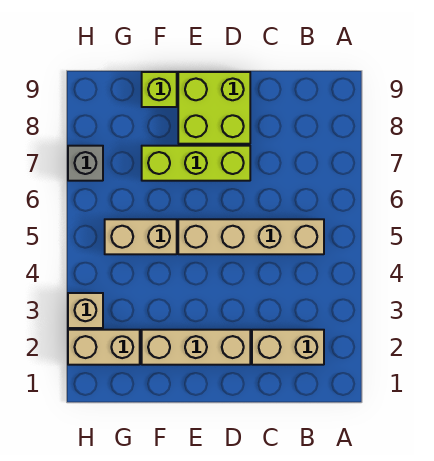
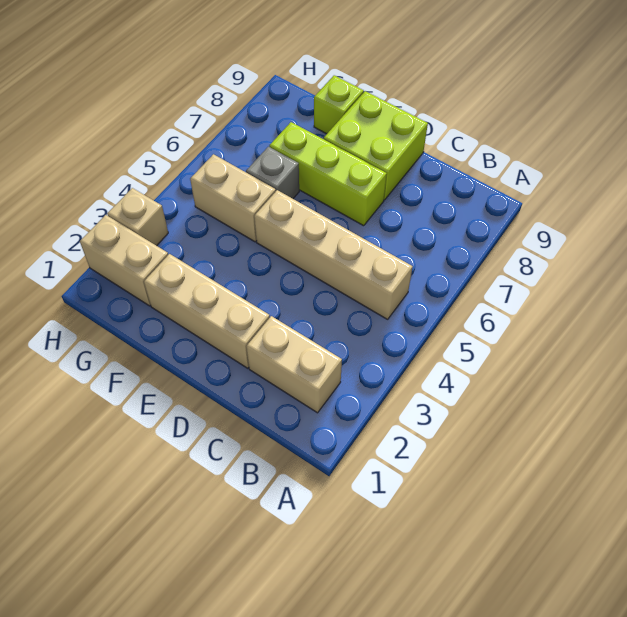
grey brick H7 level 1 -> grey brick F6 level 1

